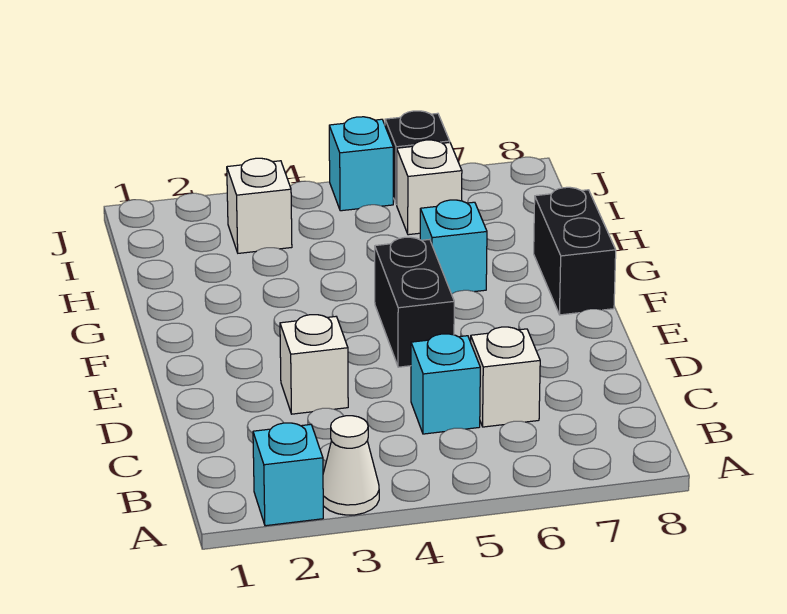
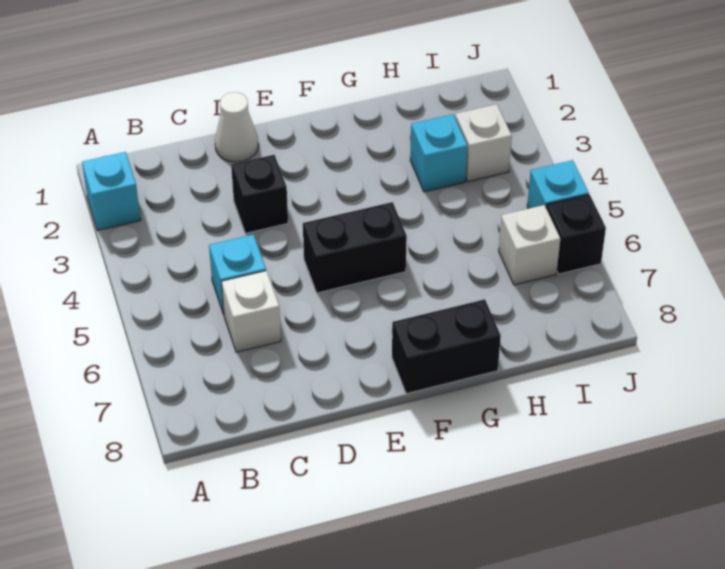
white cone A3 level 1 -> white cone D1 level 1
white brick D3 level 1 -> black brick D3 level 1
cyan brick G6 level 1 -> cyan brick H3 level 1

